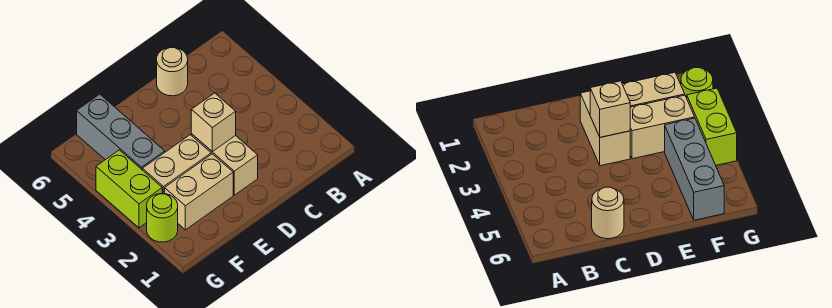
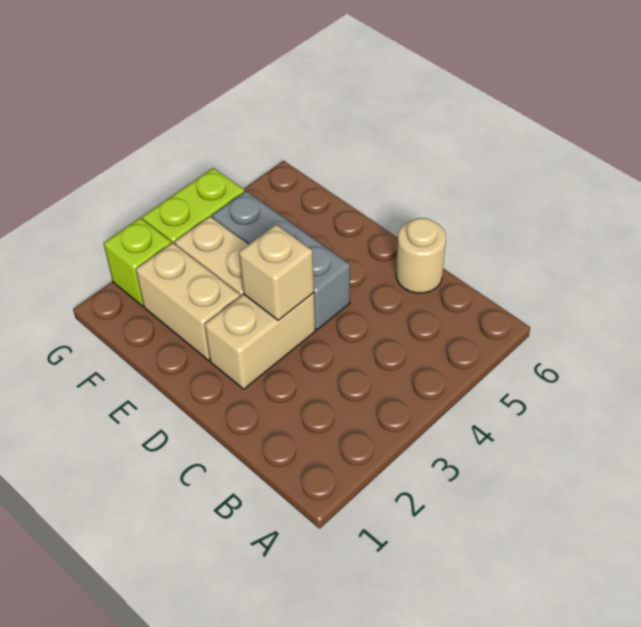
grey brick F4:F6 level 1 -> grey brick D4:F4 level 1
lime round brick G2 level 1 -> lime brick G2 level 1

